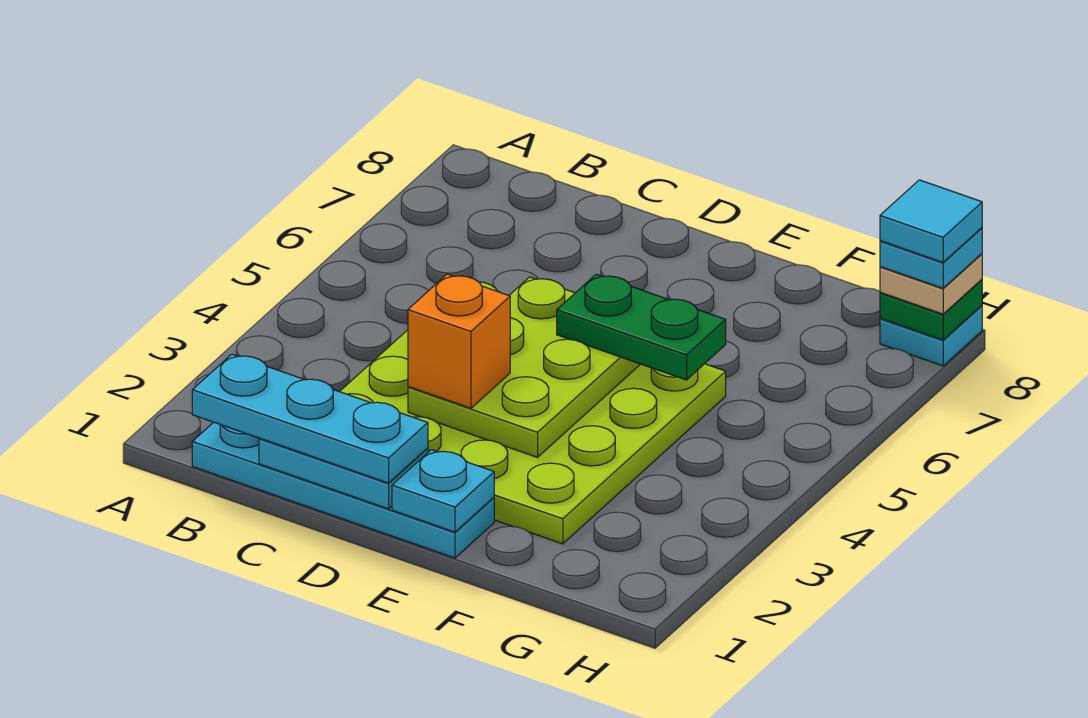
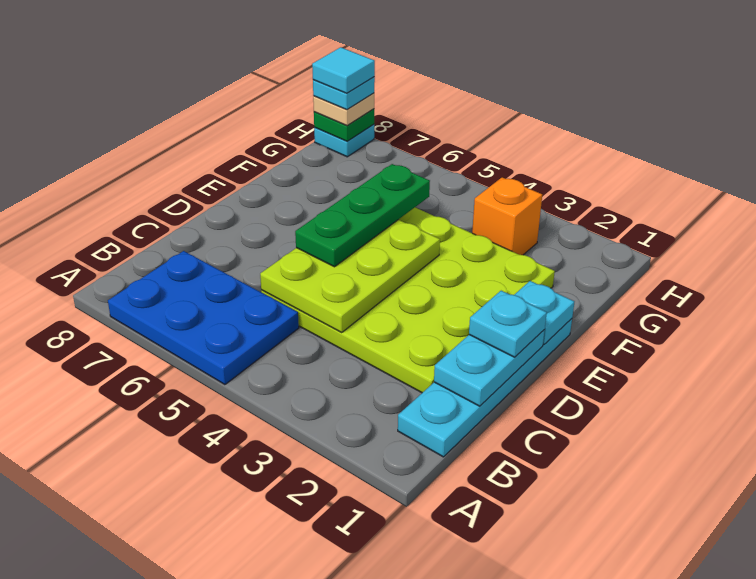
none -> blue plate A5:B7 level 1
cyan plate B1:D1 level 3 -> cyan plate D1 level 3
lime plate D3:E5 level 2 -> lime plate C4:E5 level 2
orange brick D3 level 3 -> orange brick G3 level 1
green plate E5:F5 level 3 -> green plate D5:F5 level 3

